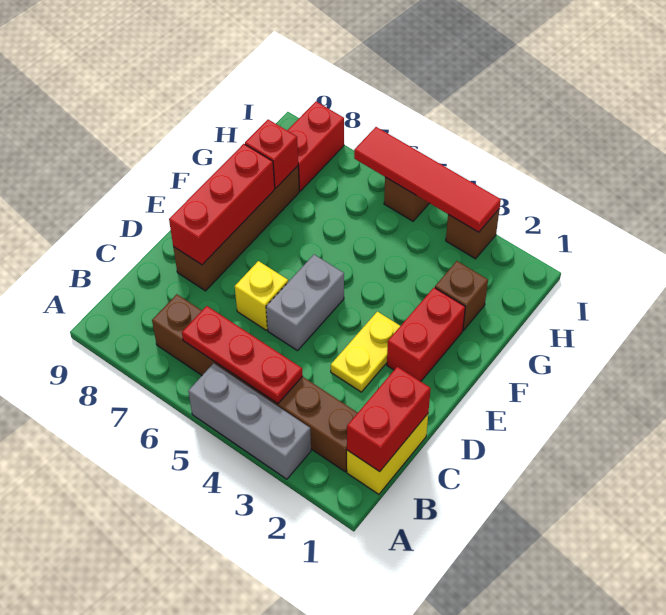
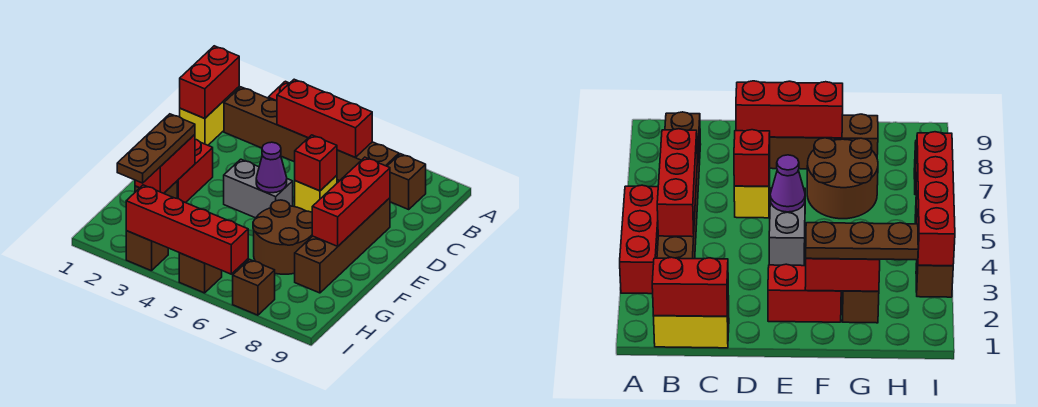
grey brick A3:A5 level 1 -> red brick A3:A5 level 1
red plate B4:B6 level 2 -> red brick B4:B6 level 2
none -> brown brick B8 level 1
yellow plate D3:E3 level 1 -> none
grey brick D5:E5 level 1 -> grey brick E4:E5 level 1
none -> purple cone E5 level 2
none -> brown plate F2:H2 level 3
none -> brown round brick F6:G7 level 1
red brick G8 level 2 -> red brick D6 level 2
red brick H8:I8 level 1 -> red brick F2:G2 level 2
red tile I3:I6 level 2 -> red brick I3:I6 level 2
none -> brown brick I7 level 1

